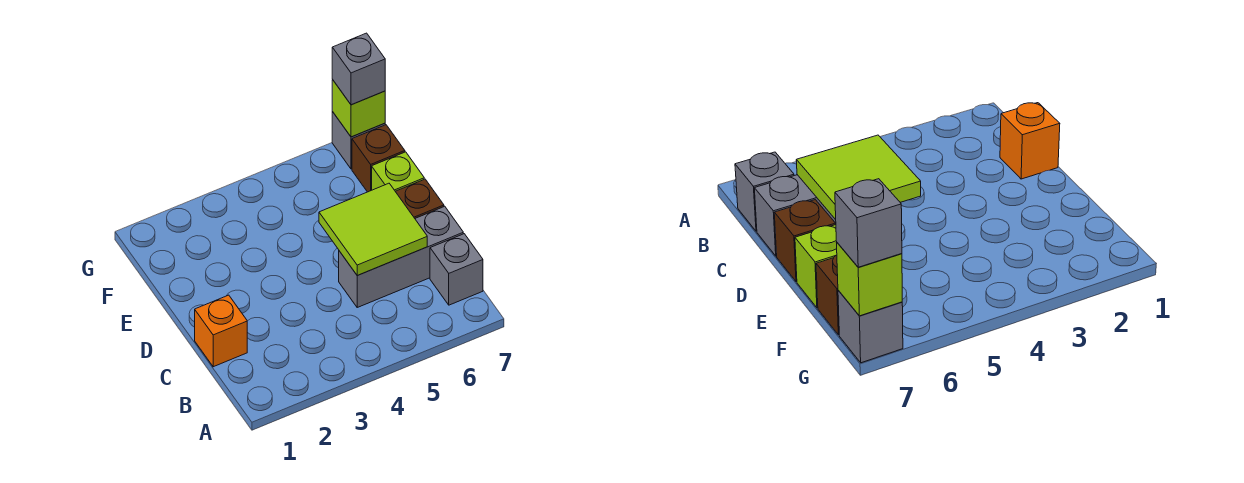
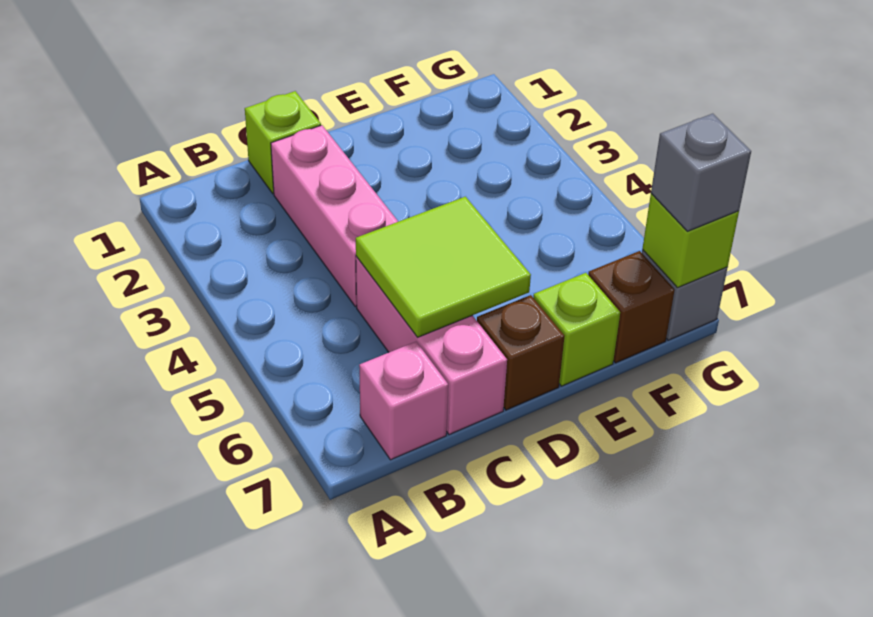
grey brick B7 level 1 -> pink brick B7 level 1
orange brick C1 level 1 -> lime brick C1 level 1
none -> pink brick C2:C4 level 1
grey brick C5:C7 level 1 -> pink brick C5:C7 level 1

